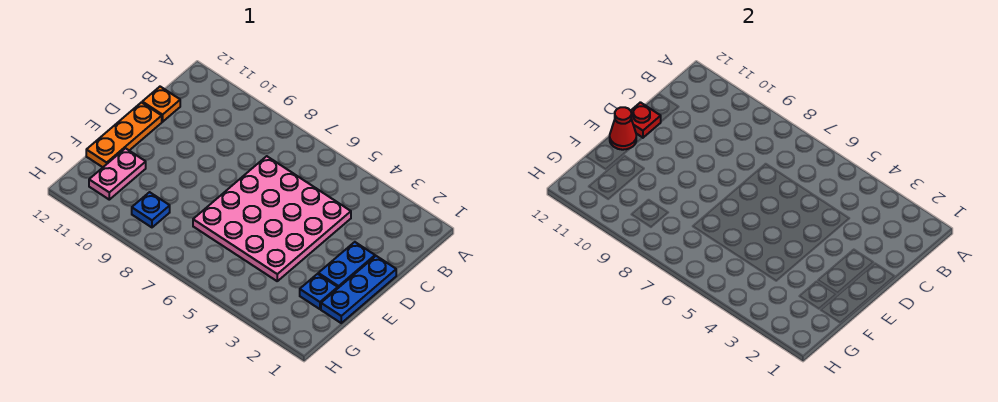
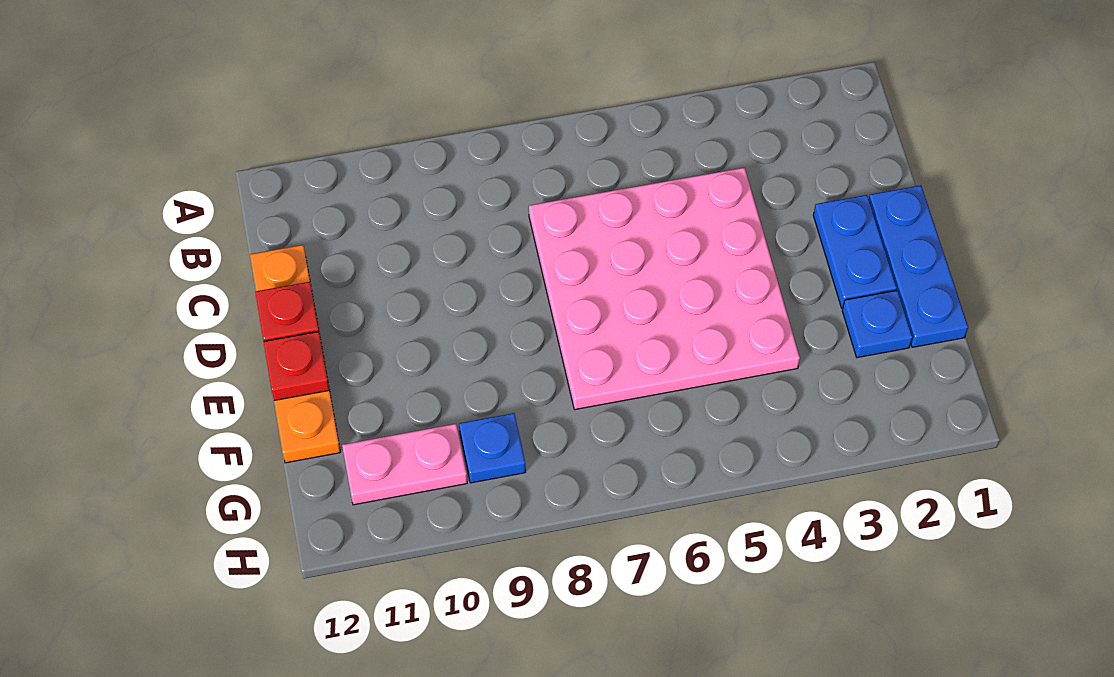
red cone E12 level 2 -> red plate E12 level 2
pink plate F11:G11 level 1 -> pink plate G10:G11 level 1

